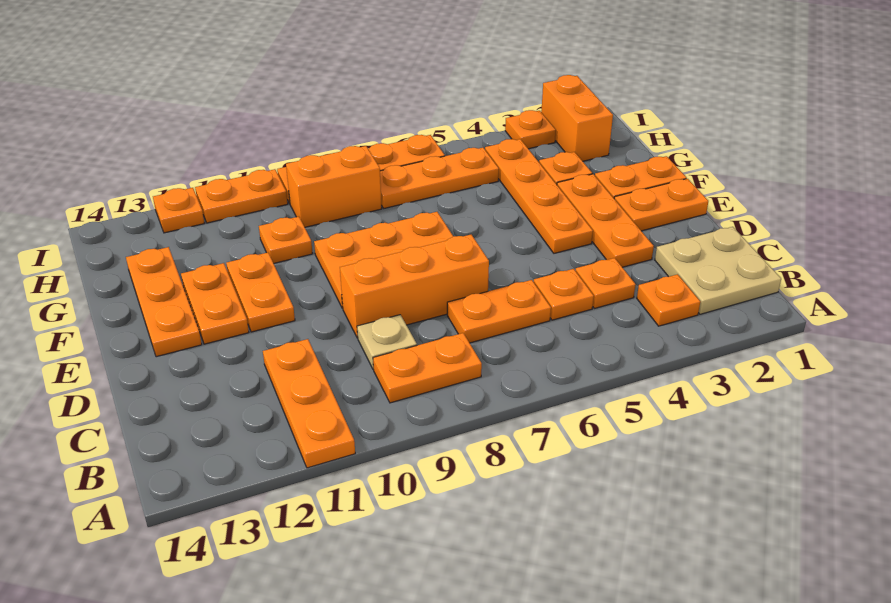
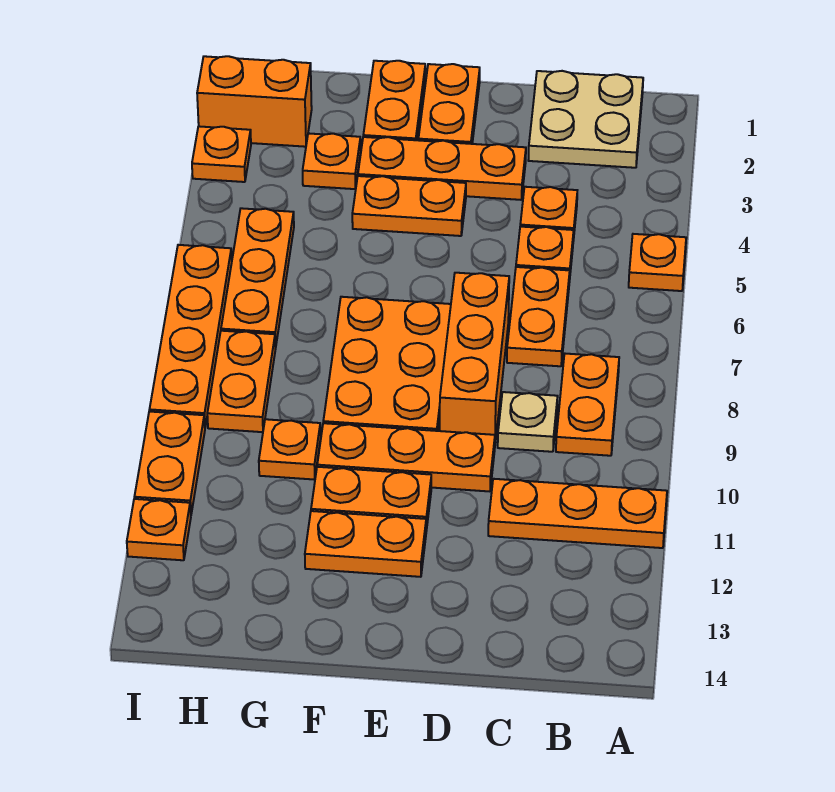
orange plate B3 level 1 -> orange plate A5 level 1
orange plate E4:H4 level 1 -> orange plate E4:F4 level 1
orange plate E13:G13 level 1 -> orange plate D10:F10 level 1
orange brick H8:H9 level 1 -> orange plate H8:H9 level 1

